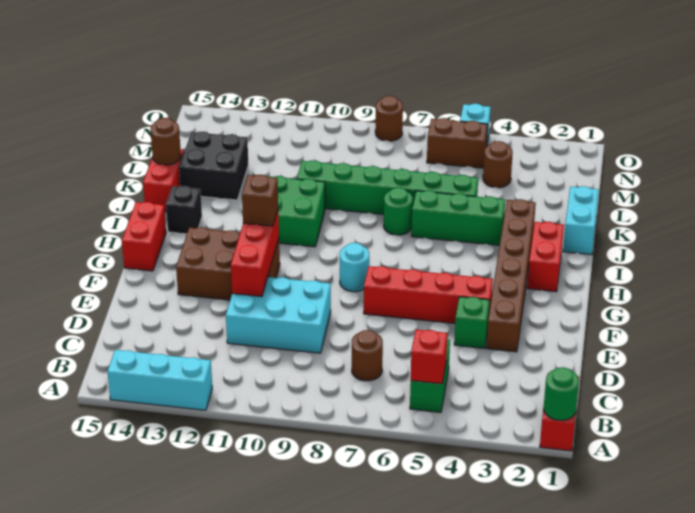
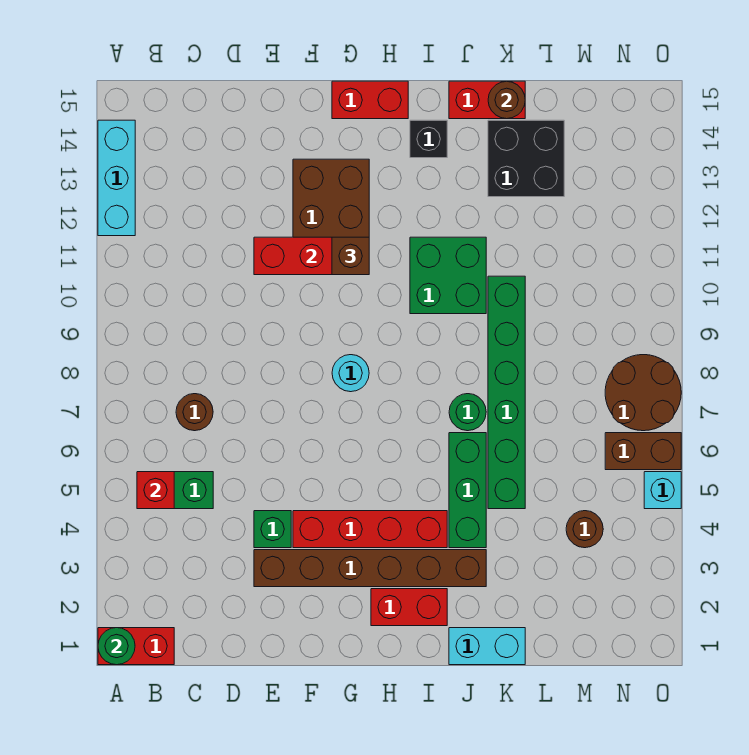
cyan brick D9:E11 level 1 -> none
red brick F4:F7 level 1 -> red brick F4:I4 level 1
brown brick N5:N6 level 1 -> brown brick N6:O6 level 1
brown round brick O8 level 1 -> brown round brick N7:O8 level 1

